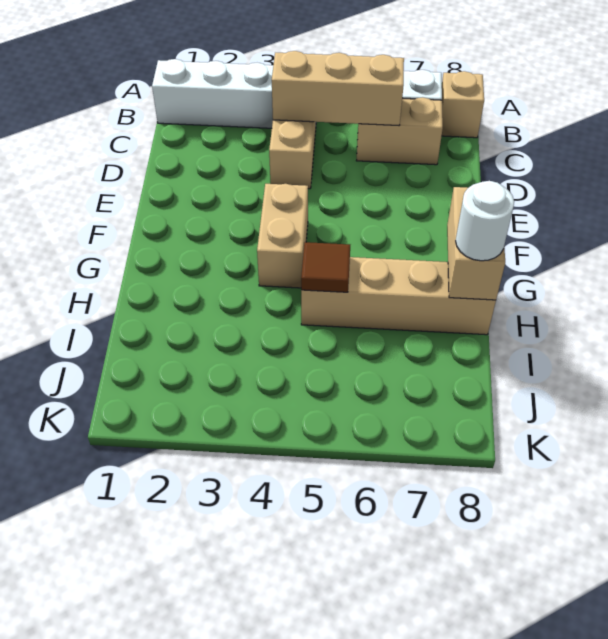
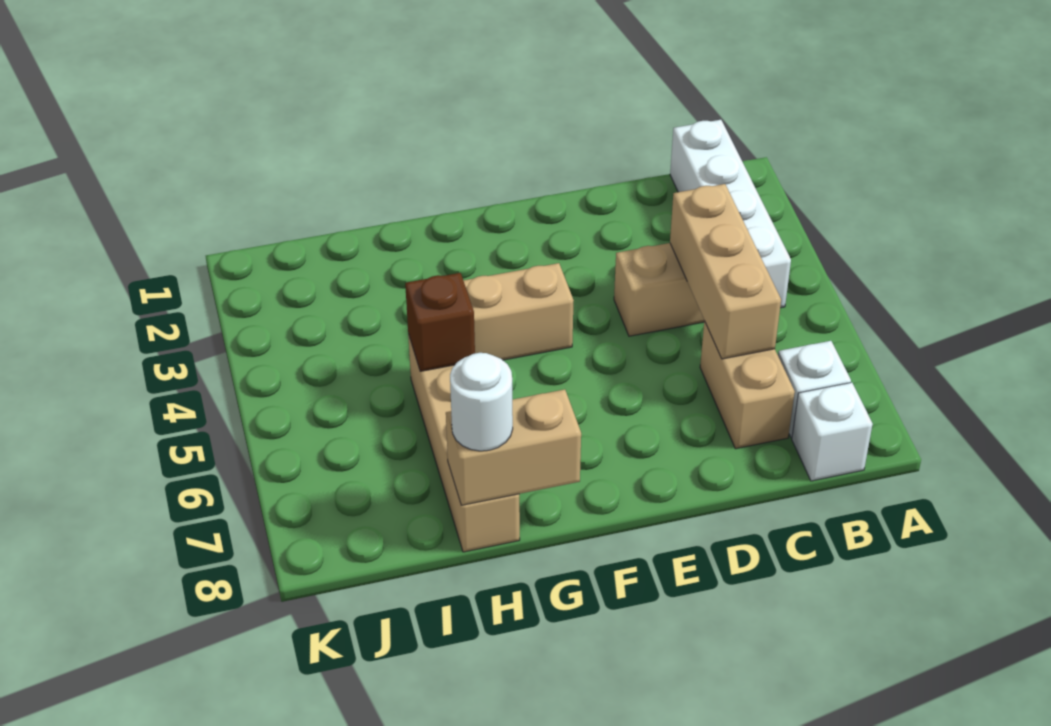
tan brick B8 level 1 -> white brick B8 level 1
brown tile H5 level 2 -> brown brick H5 level 2

